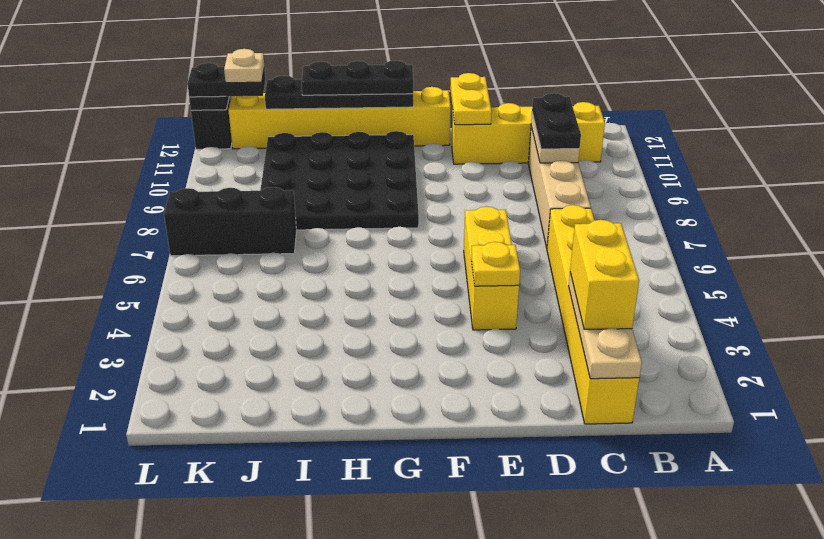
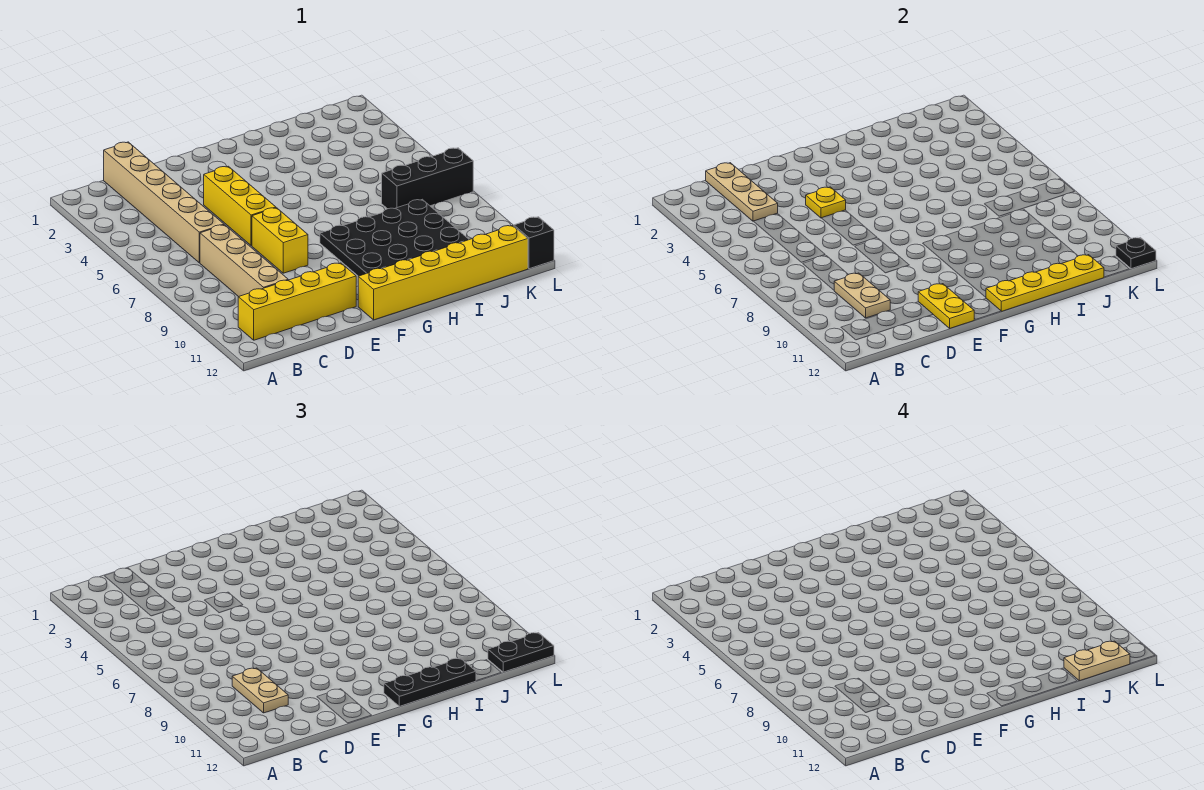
yellow brick C1:C6 level 1 -> tan brick C1:C6 level 1
yellow brick C2:C3 level 3 -> yellow brick E7:E8 level 1
black plate C9:C10 level 3 -> tan plate C9:C10 level 3
black plate G12:J12 level 2 -> yellow plate G12:J12 level 2
tan plate K12 level 4 -> tan plate J12:K12 level 4

